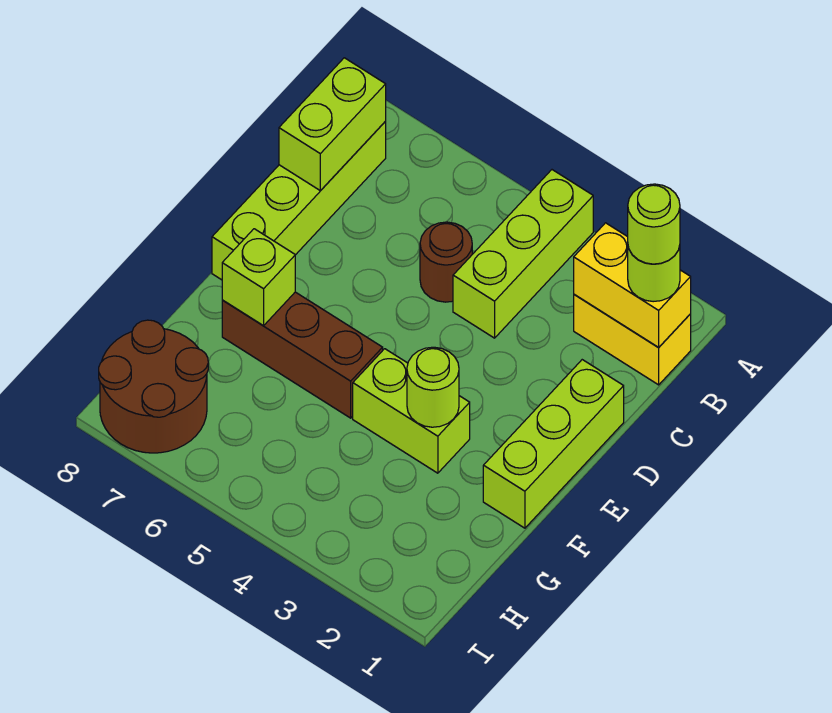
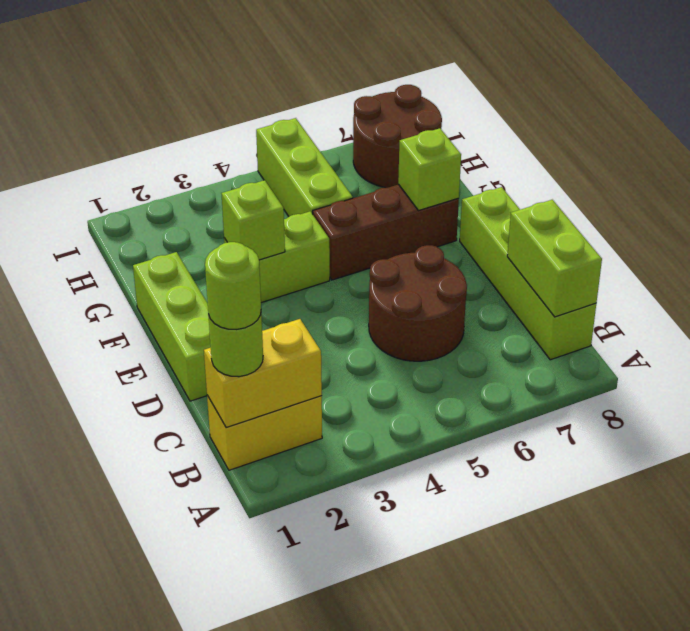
lime brick A4:C4 level 1 -> lime brick G5:I5 level 1
brown round brick C5 level 1 -> brown round brick C5:D6 level 1
lime round brick F3 level 2 -> lime brick F3 level 2

